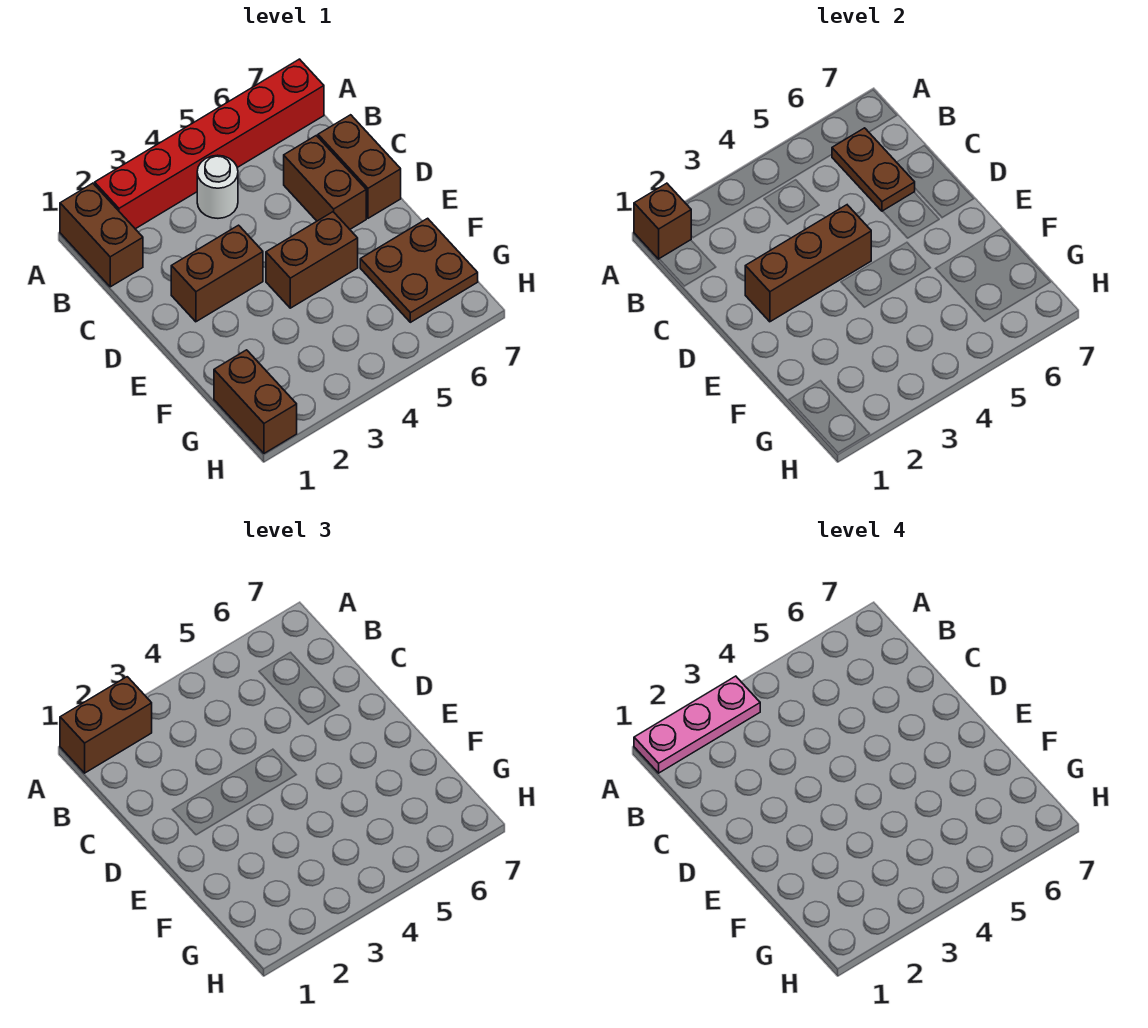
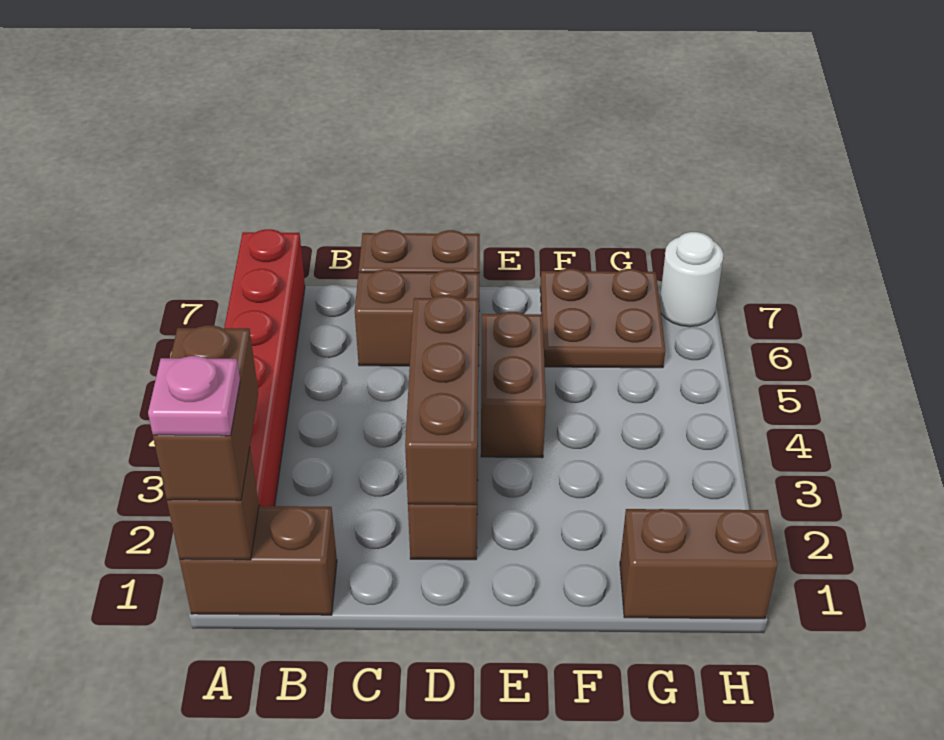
pink plate A1:A3 level 4 -> pink plate A1 level 4
white round brick B4 level 1 -> white round brick H7 level 1
brown plate B6:C6 level 2 -> none

